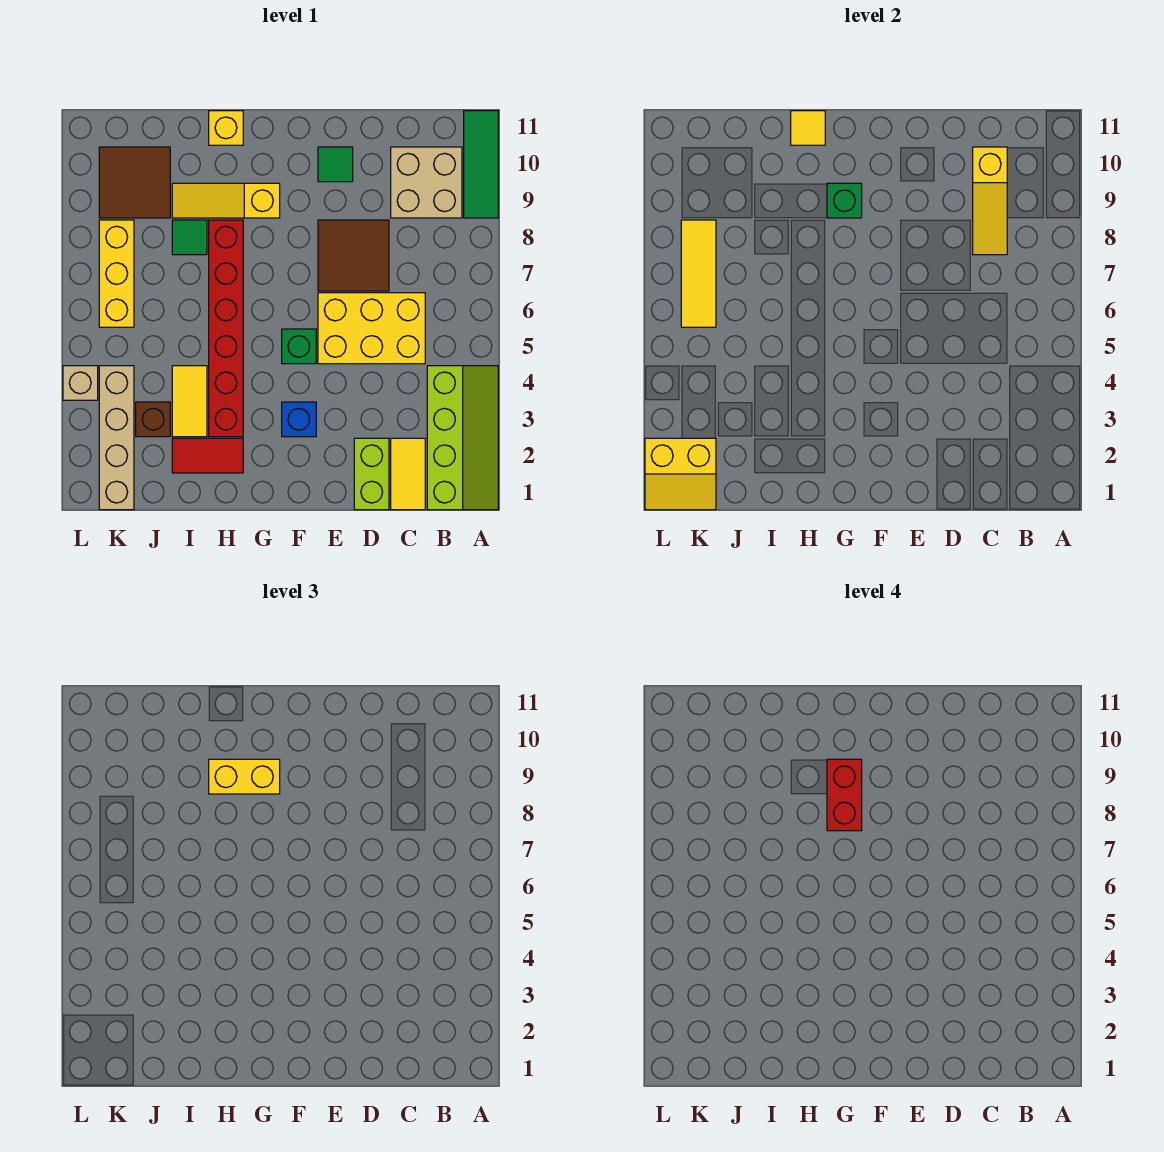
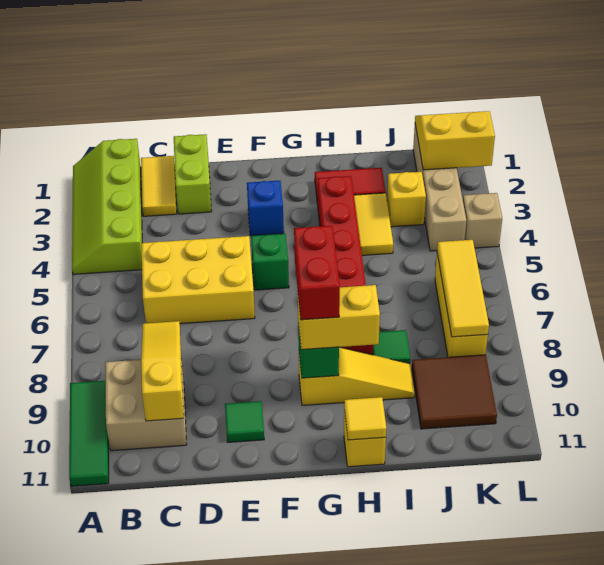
brown tile D7:E8 level 1 -> none
brown brick J3 level 1 -> yellow brick J3 level 1

